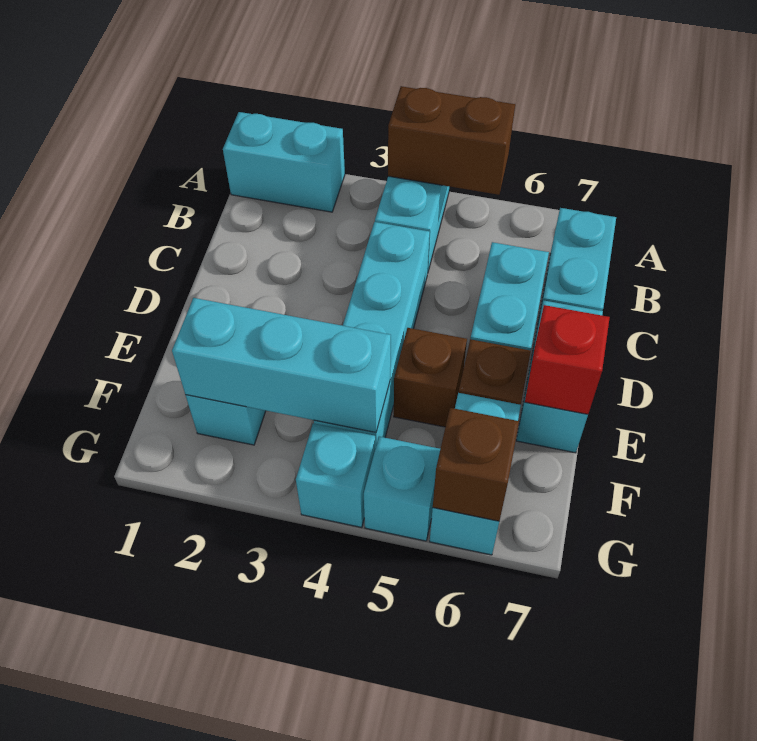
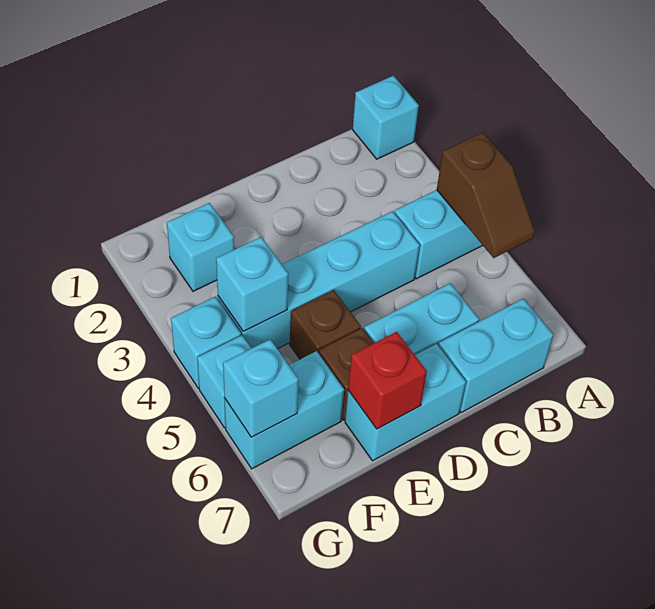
cyan brick A1:A2 level 1 -> cyan brick A1 level 1
brown brick A4:A5 level 2 -> brown slope A4:A5 level 2 top 4
cyan brick F2:F4 level 2 -> cyan brick F4 level 2
brown brick G6 level 2 -> cyan brick G6 level 2

